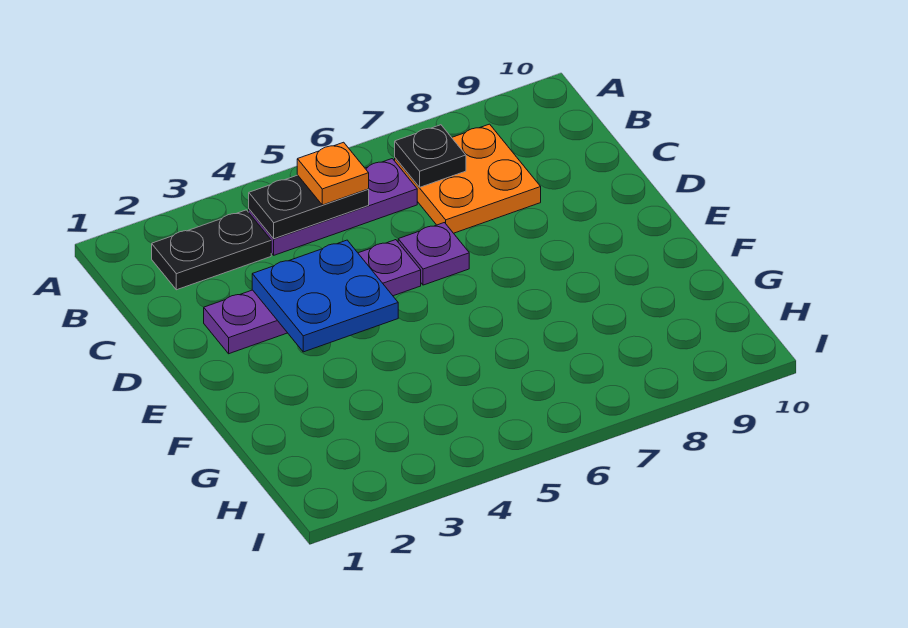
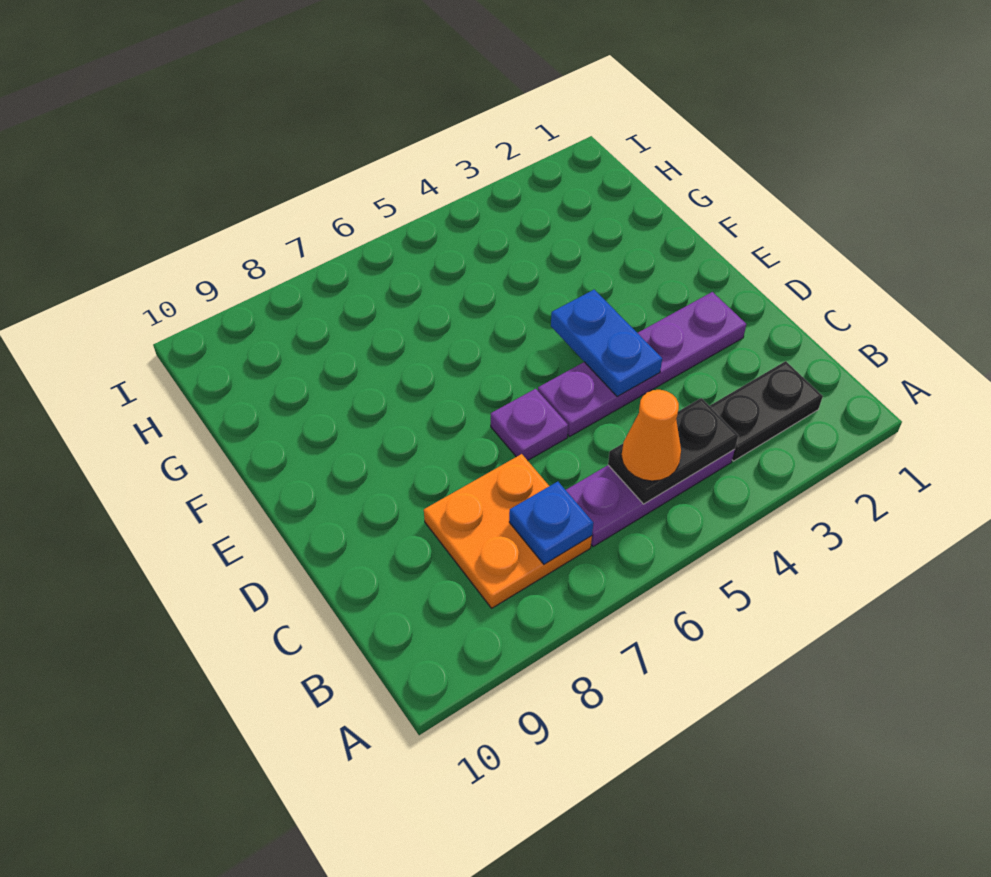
orange plate B5 level 3 -> orange cone B5 level 3
black plate B7 level 2 -> blue plate B7 level 2
blue plate D3:E4 level 2 -> blue plate D4:E4 level 2

